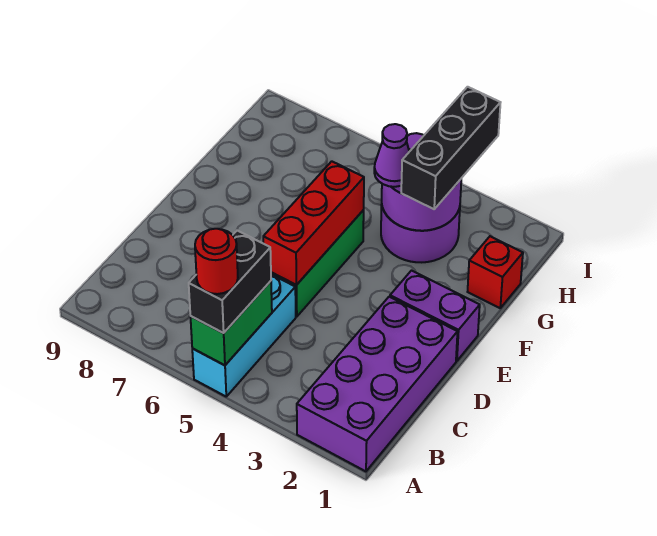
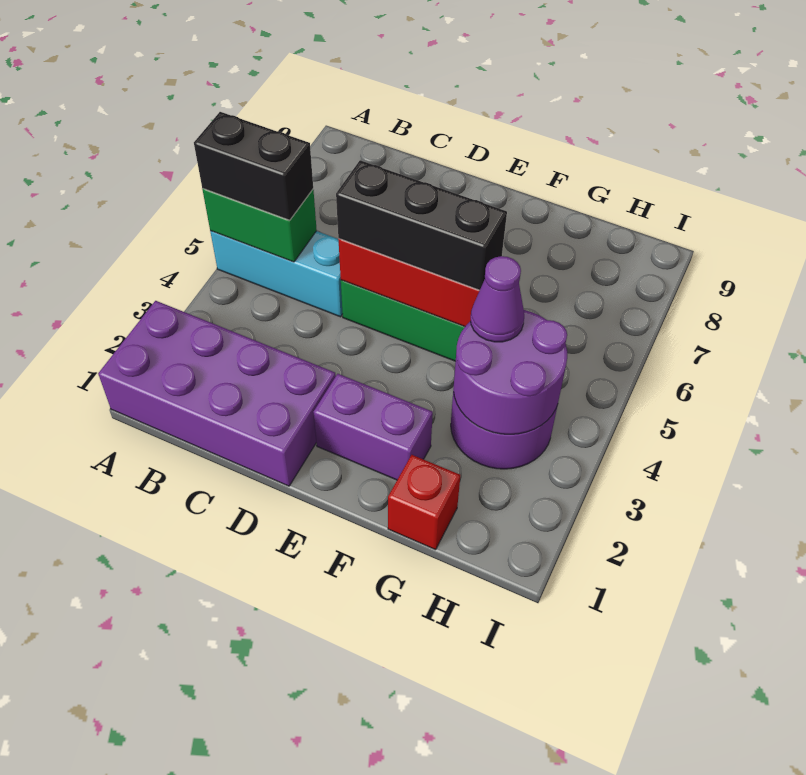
red round brick A5 level 4 -> none
purple brick E1:E2 level 1 -> purple brick E2:F2 level 1
black brick G3:I3 level 3 -> black brick D5:F5 level 3

